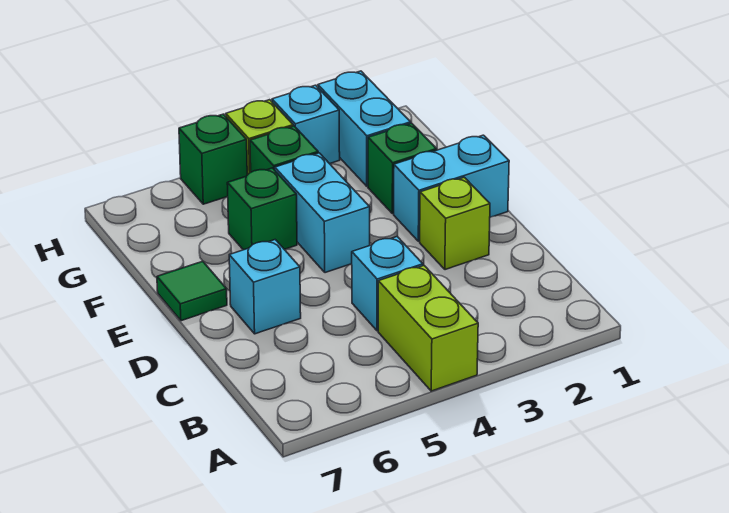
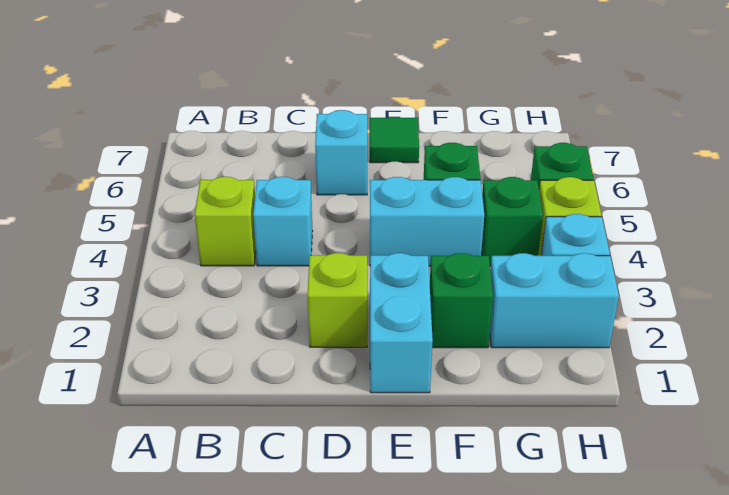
lime brick A4:B4 level 1 -> lime brick B4 level 1

